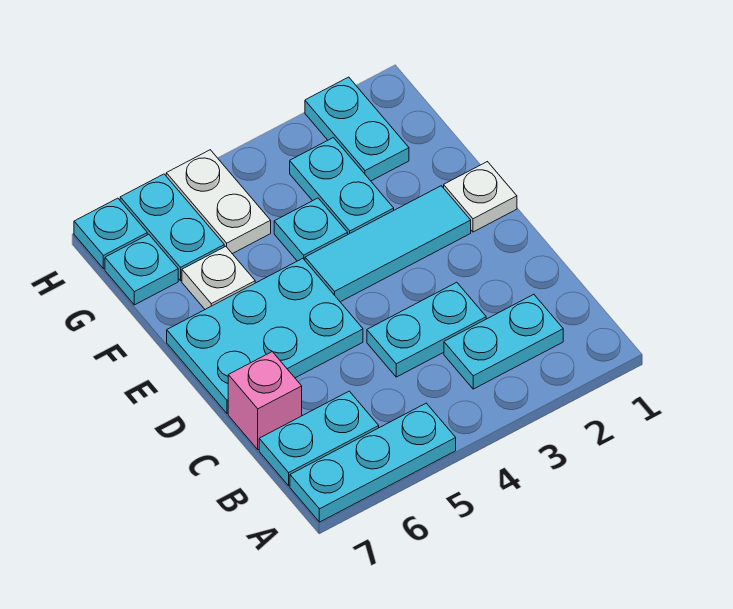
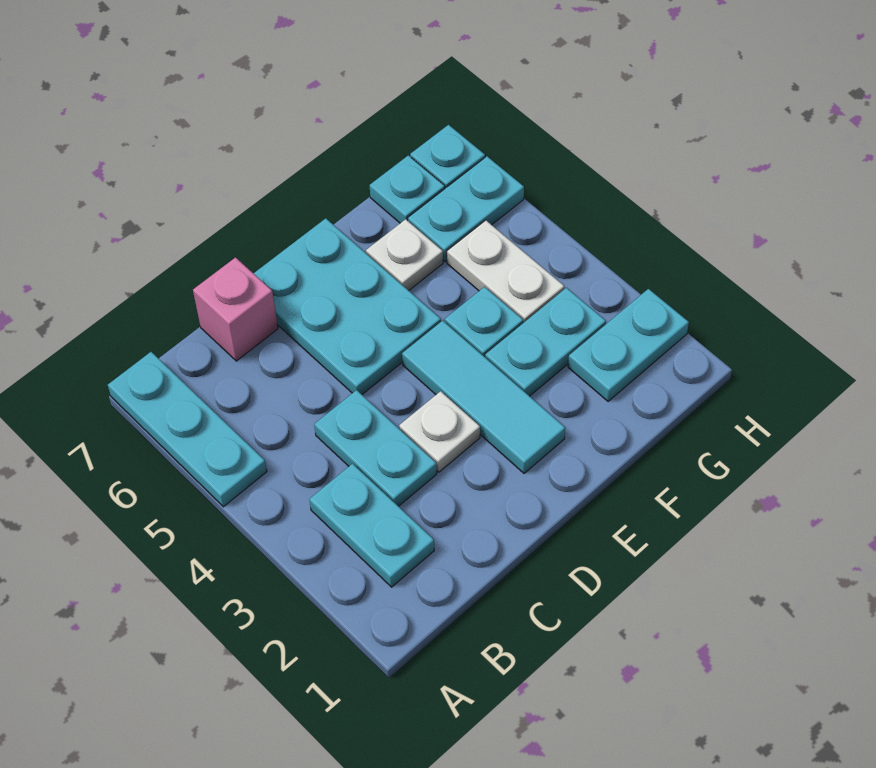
cyan plate B6:B7 level 1 -> none
white plate E1 level 1 -> white plate D3 level 1
white plate G5:H5 level 1 -> white plate G4:G5 level 1

